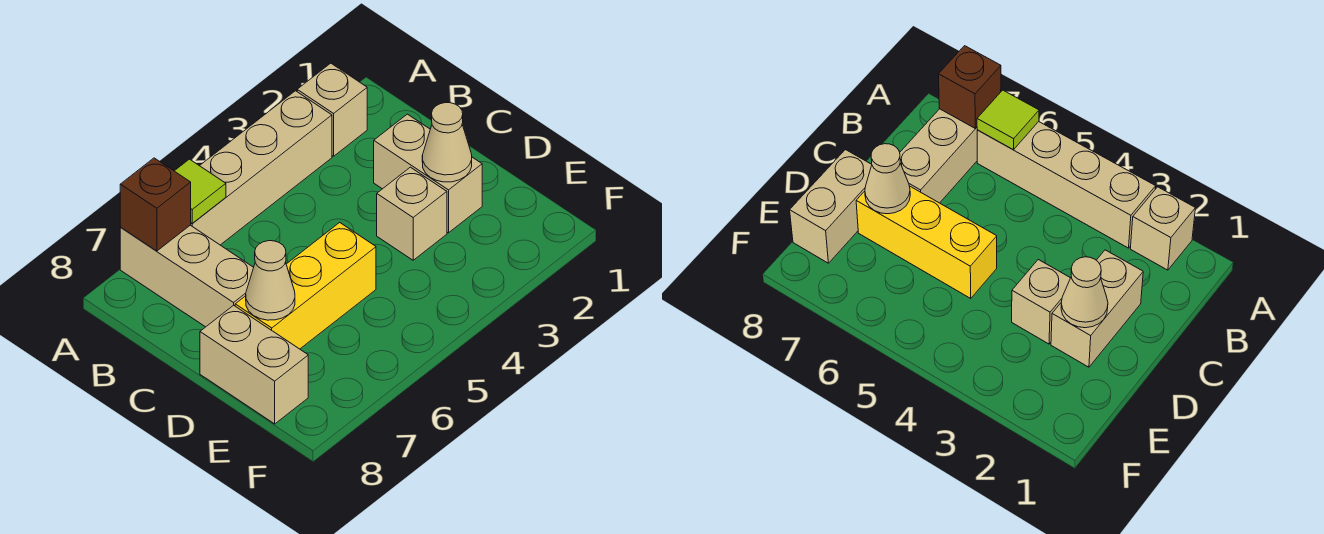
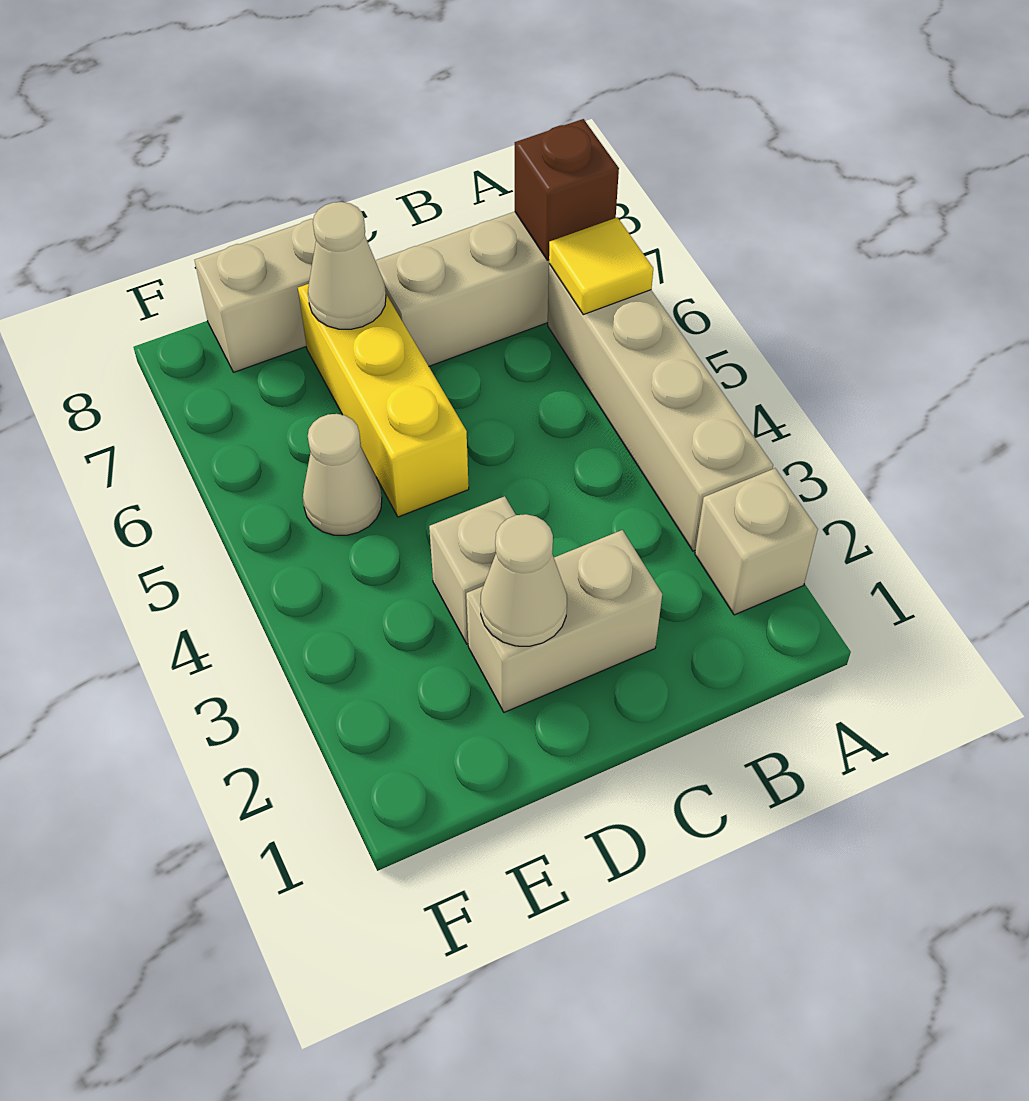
lime tile A6 level 2 -> yellow tile A6 level 2
none -> tan cone E5 level 1

